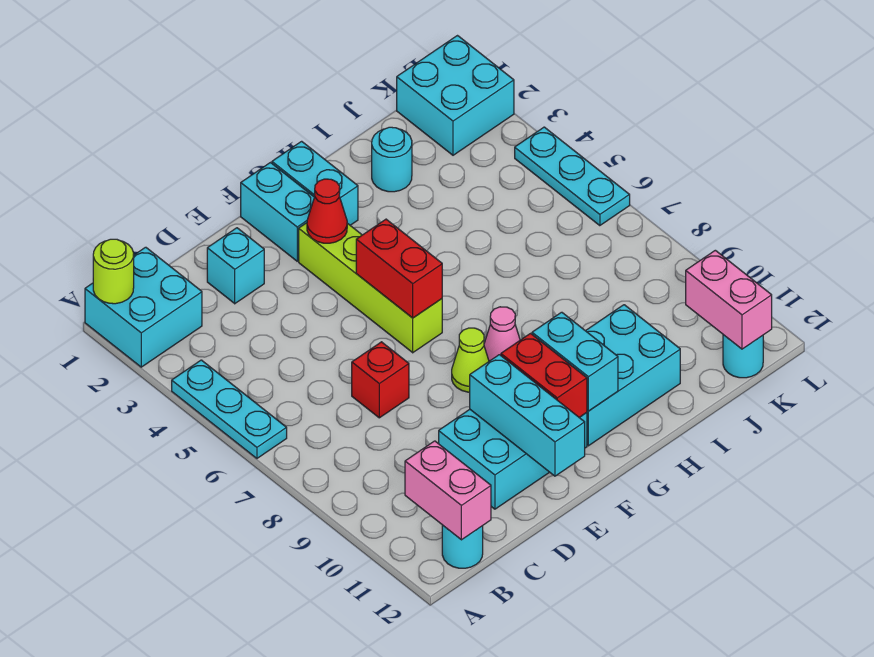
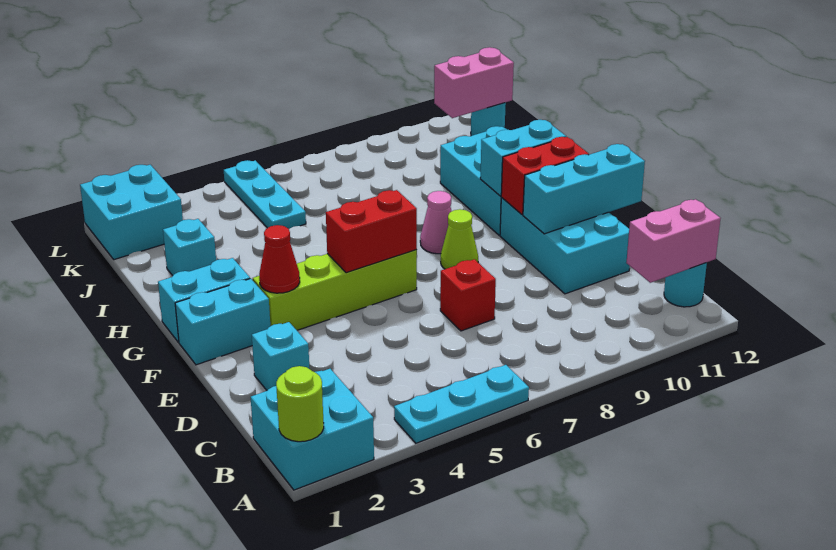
cyan round brick I2 level 1 -> cyan brick I2 level 1
cyan plate L4:L6 level 1 -> cyan plate J5:L5 level 1

